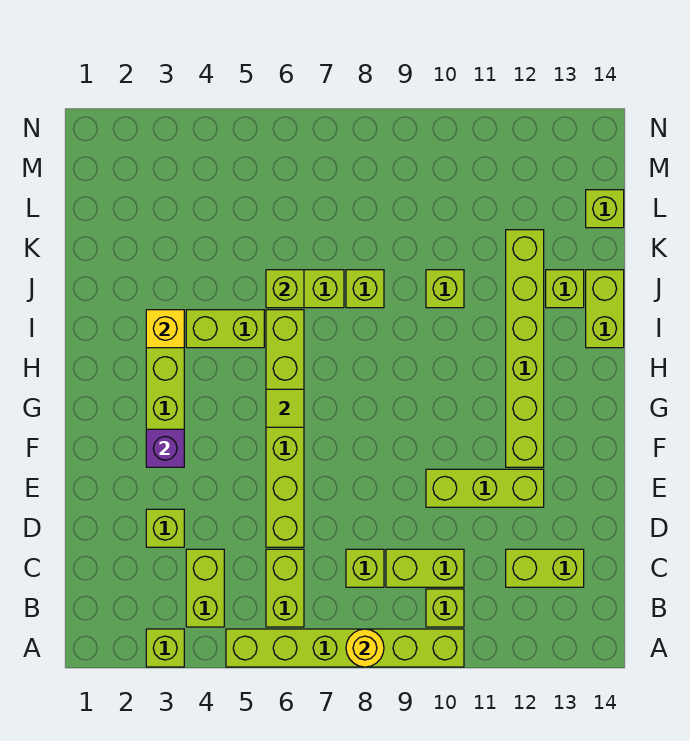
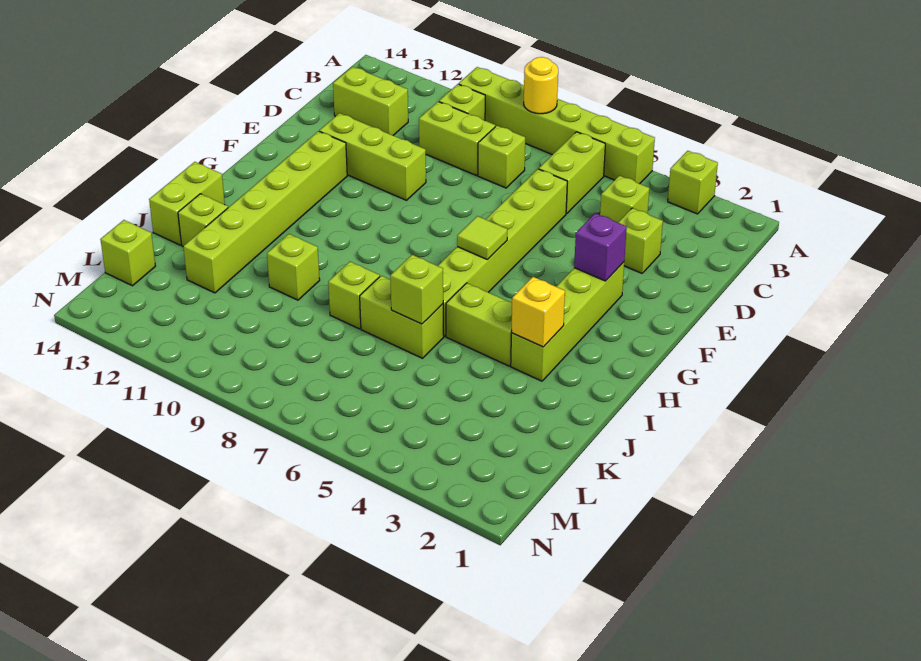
lime brick B4:C4 level 1 -> lime brick C4 level 1

